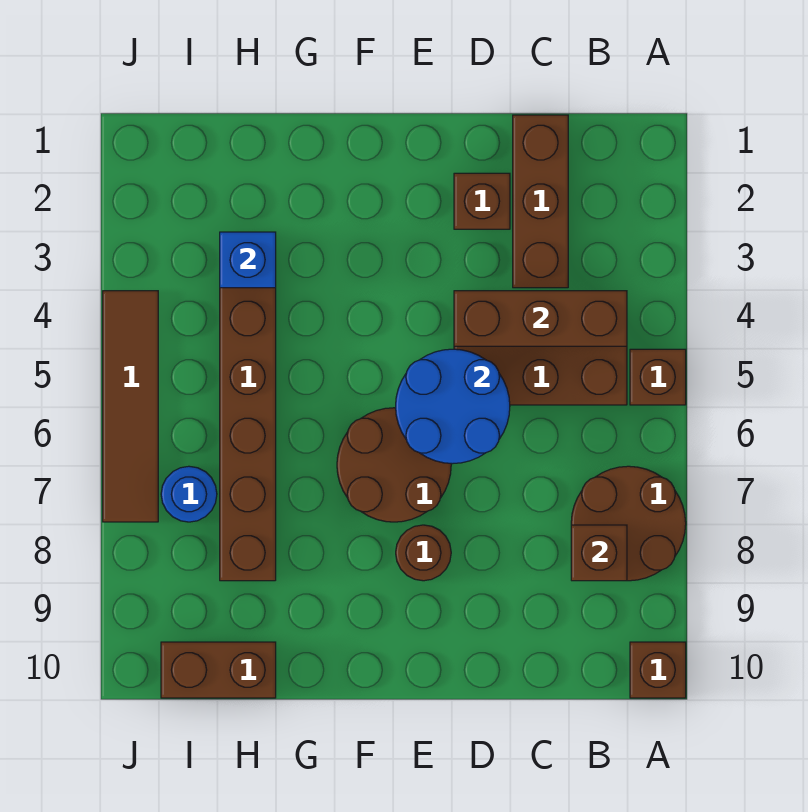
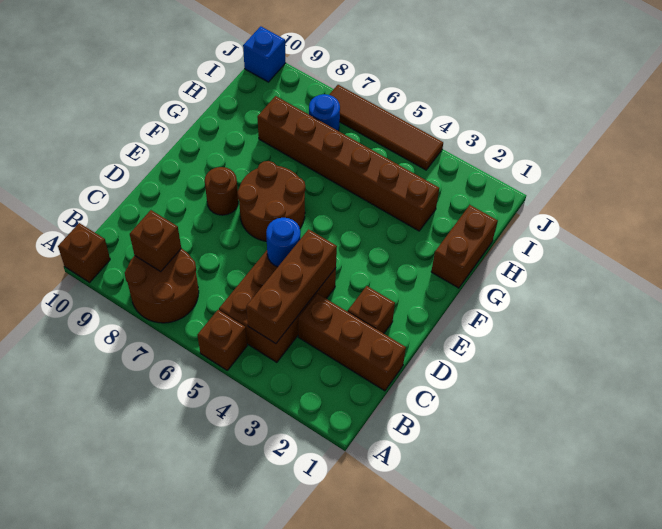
blue round brick D5:E6 level 2 -> blue round brick D5 level 2
blue brick H3 level 2 -> blue brick J10 level 1
brown brick H10:I10 level 1 -> brown brick G1:H1 level 1

